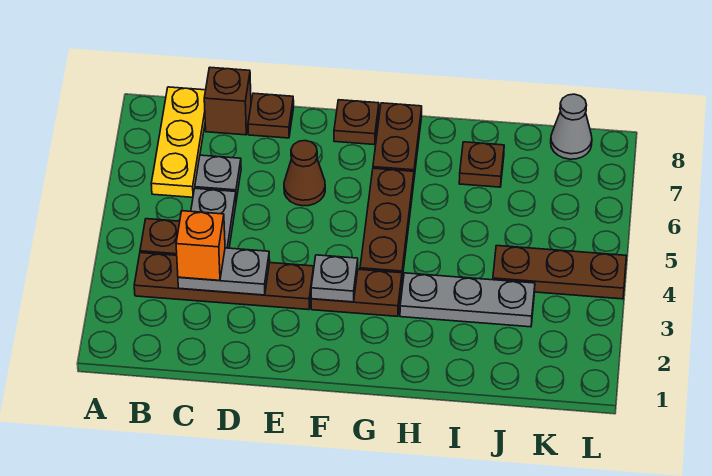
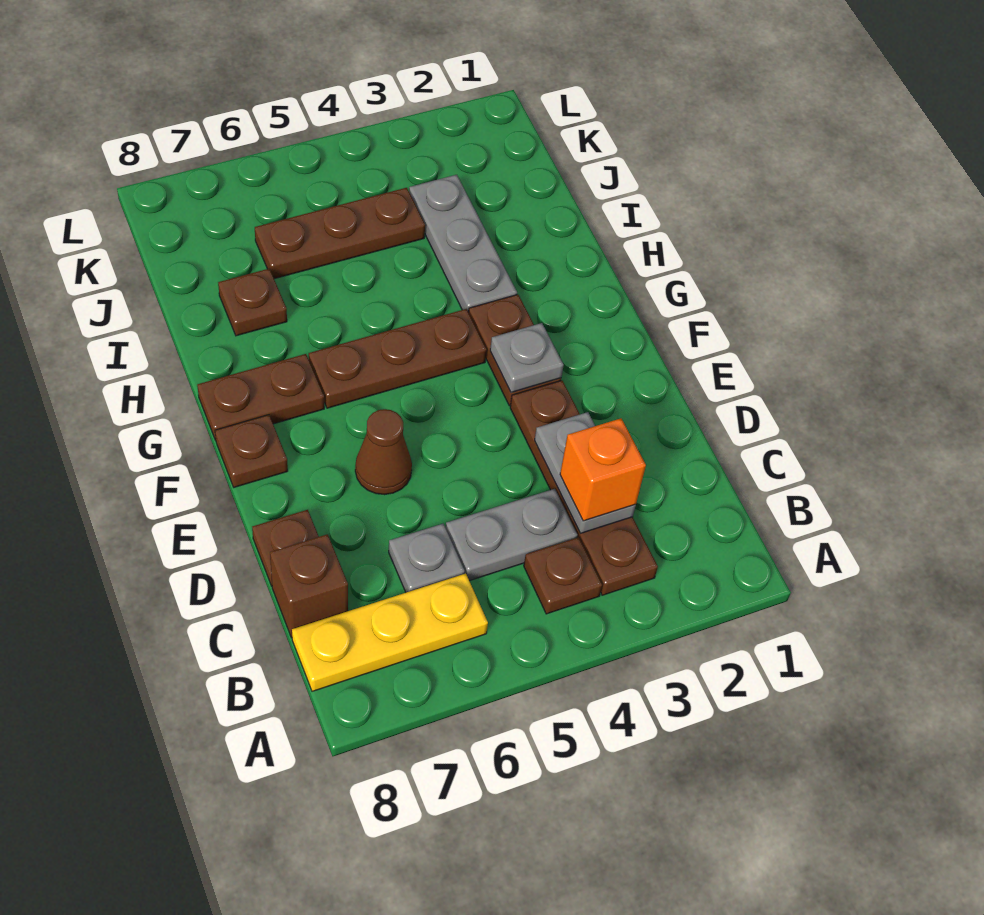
brown plate J4:L4 level 1 -> brown plate J4:J6 level 1
grey cone K8 level 1 -> none

